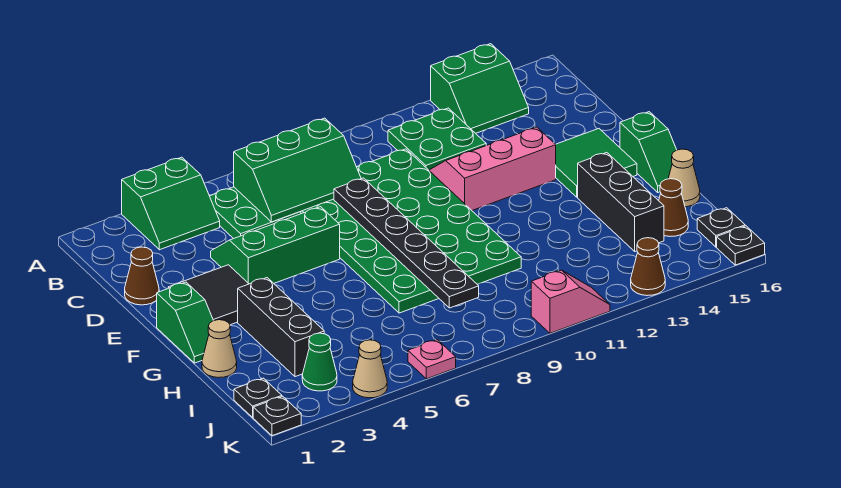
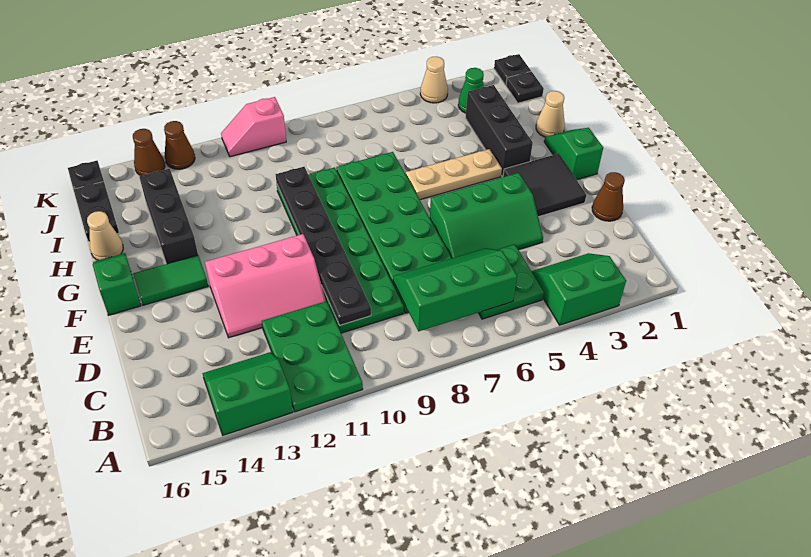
green plate B11:C12 level 1 -> green plate A11:C12 level 1
black plate D8:I8 level 2 -> black plate C10:H10 level 2
green tile E14:F15 level 1 -> green tile F14:F15 level 1
none -> tan plate G4:G6 level 1
brown cone I15 level 1 -> brown cone K14 level 1
black plate J16 level 1 -> black plate I16:J16 level 1
pink plate K6 level 1 -> none

